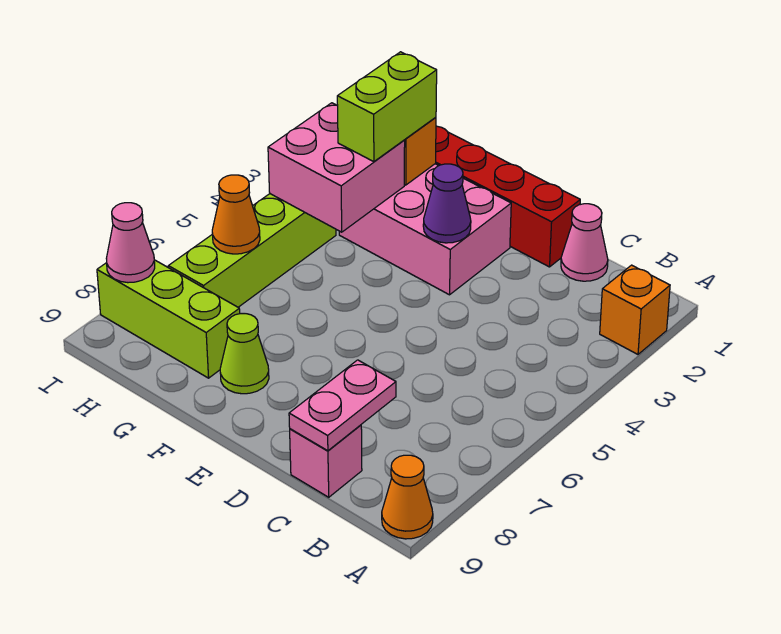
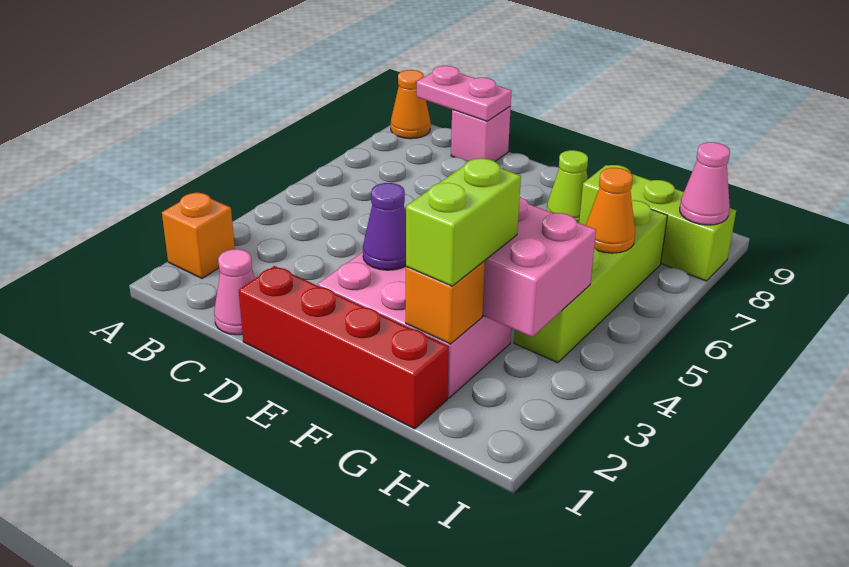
pink plate C8:C9 level 2 -> pink plate B9:C9 level 2

